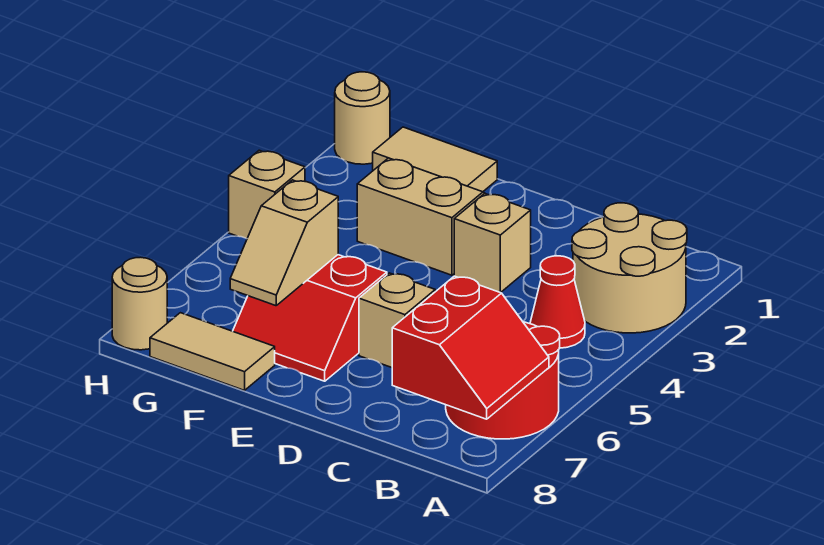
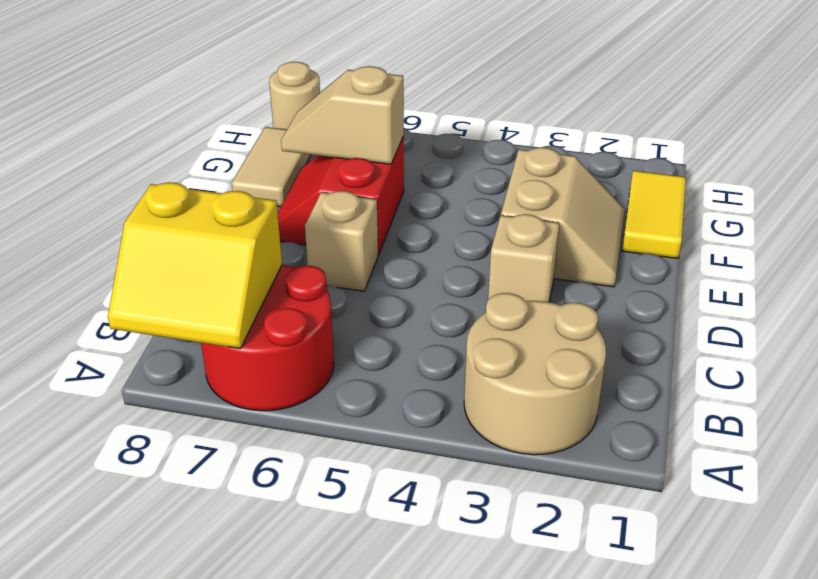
red slope A7:B8 level 2 top B -> yellow slope A7:B8 level 2 top B
red cone B4 level 1 -> none
tan tile F1:G1 level 1 -> yellow tile F1:G1 level 1
tan round brick H1 level 1 -> none
tan brick H4 level 1 -> none

